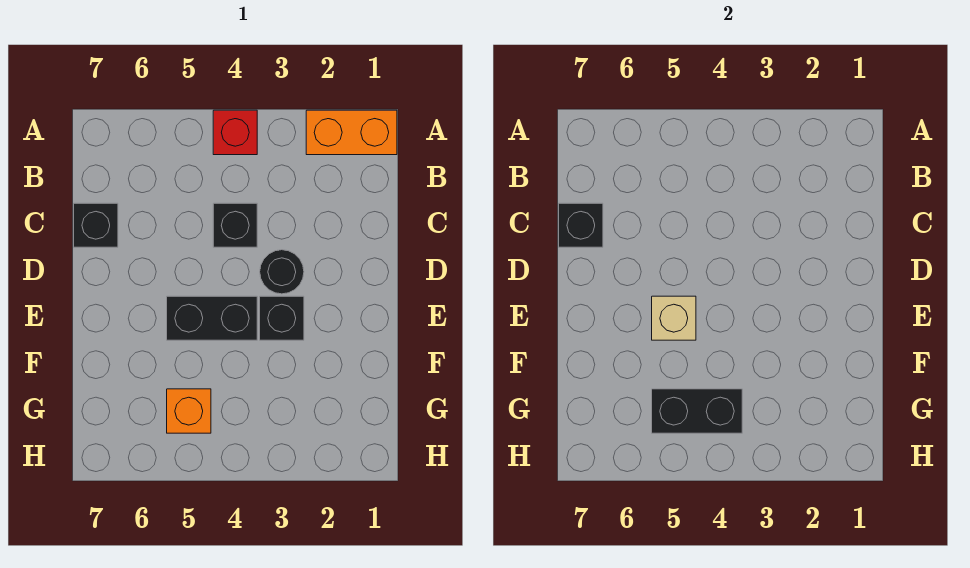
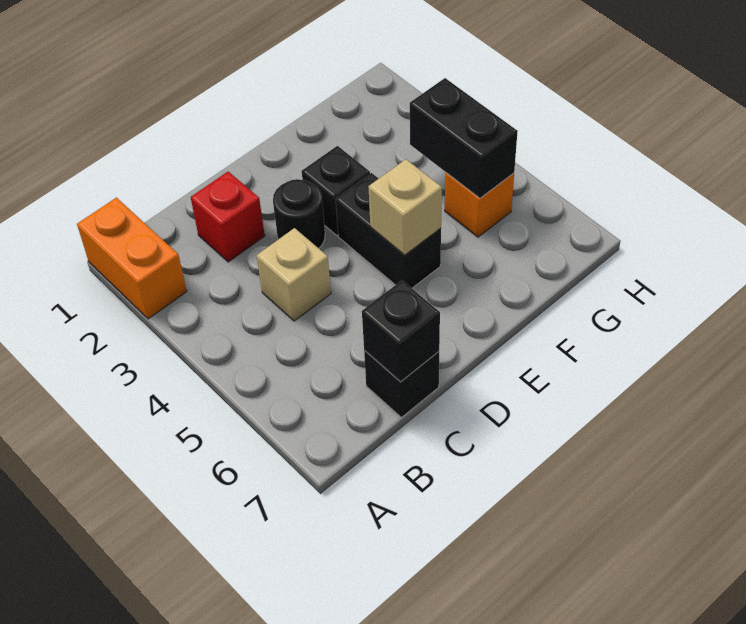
red brick A4 level 1 -> red brick C2 level 1
black brick C4 level 1 -> tan brick C4 level 1

